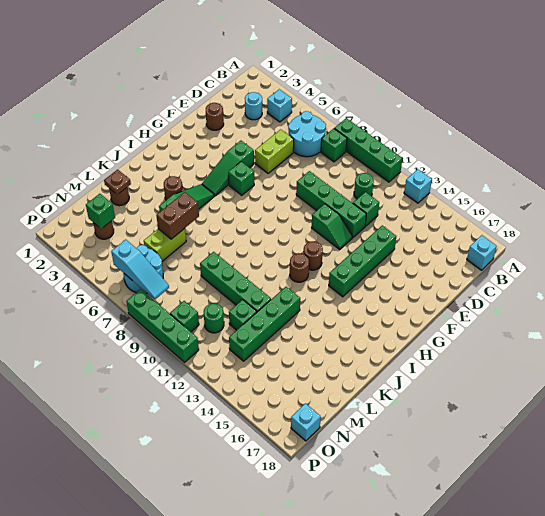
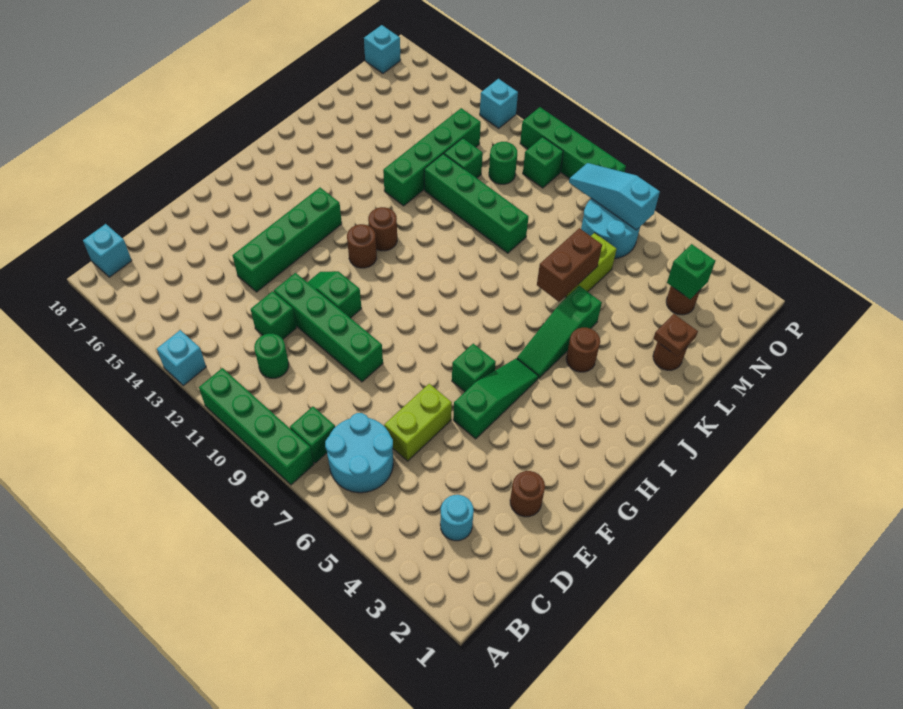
cyan brick B4 level 1 -> cyan brick P13 level 1

